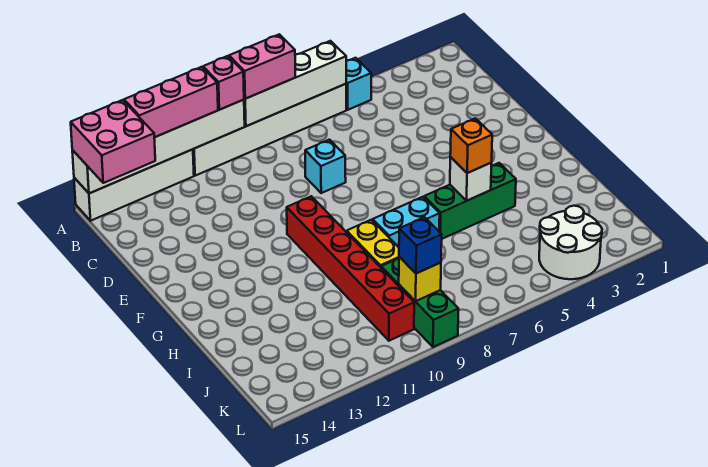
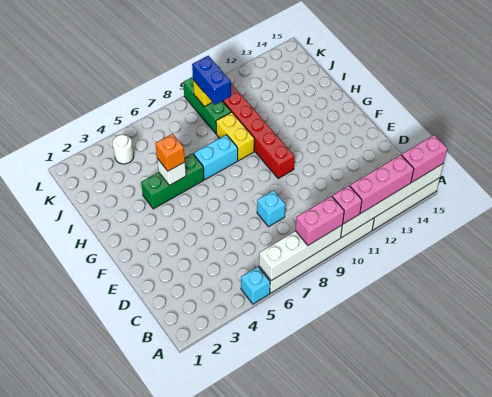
pink brick A14:B15 level 3 -> pink brick A14:A15 level 3
white round brick K3:L4 level 1 -> white round brick K4 level 1
blue brick K9 level 3 -> blue brick J9:K9 level 3

